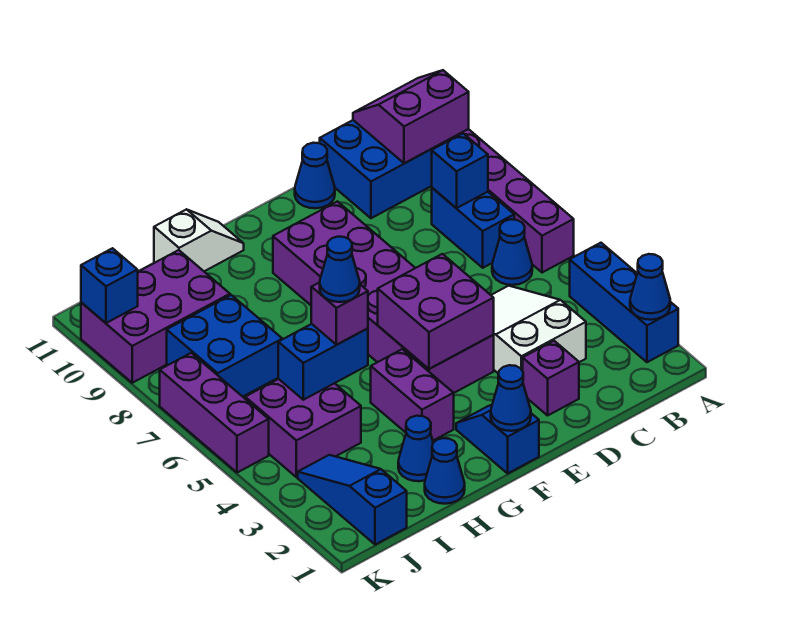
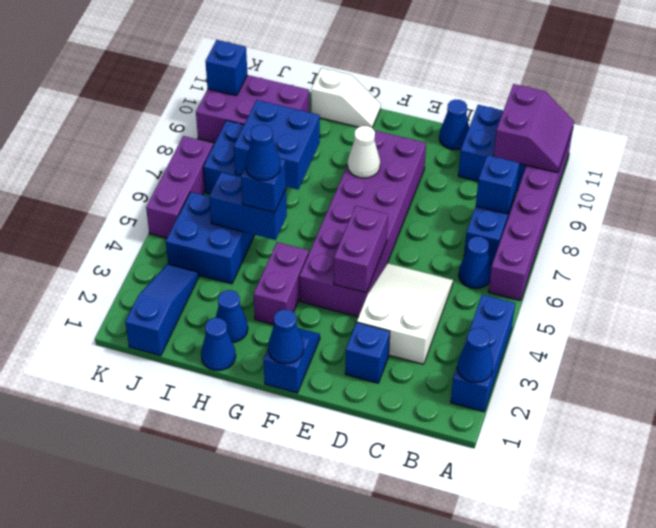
purple slope A10:B11 level 2 top 10 -> purple slope A10:B11 level 2 top B
purple brick D2 level 1 -> blue brick D2 level 1
purple brick E4:F5 level 2 -> purple brick E4:E5 level 2
none -> white cone F8 level 2
purple brick H5 level 3 -> blue brick H5 level 3
none -> blue brick H7:I8 level 2
purple brick I4:J5 level 1 -> blue brick I4:J5 level 1

